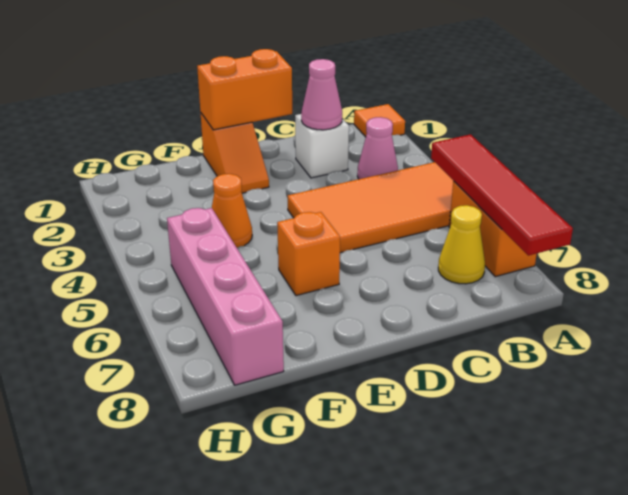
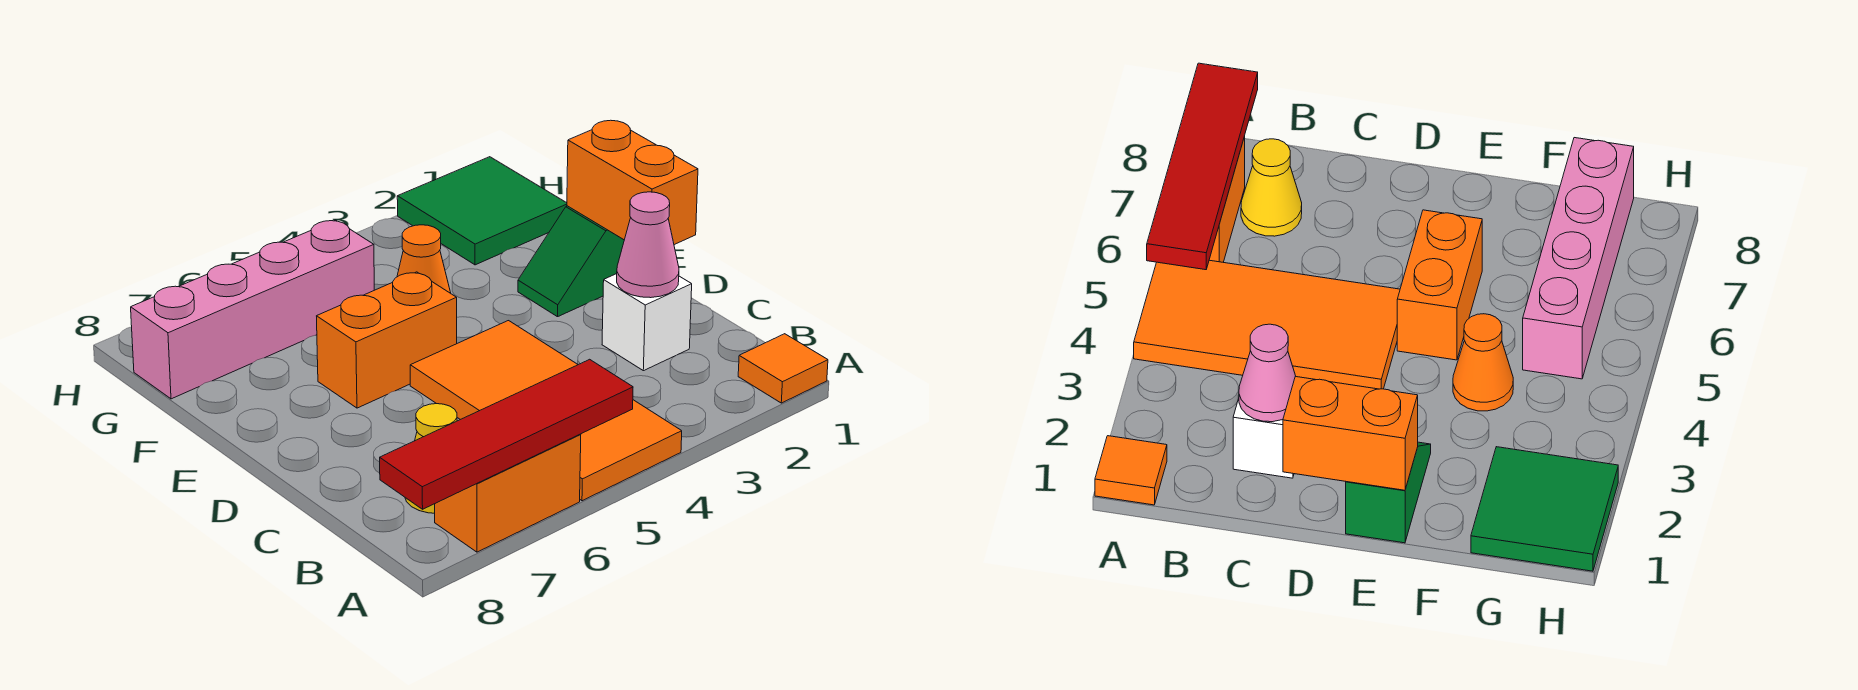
pink cone B3 level 1 -> none
orange slope E1:E2 level 1 top 1 -> green slope E1:E2 level 1 top 1
orange brick E6 level 1 -> orange brick E5:E6 level 1
none -> green tile G1:H2 level 1

